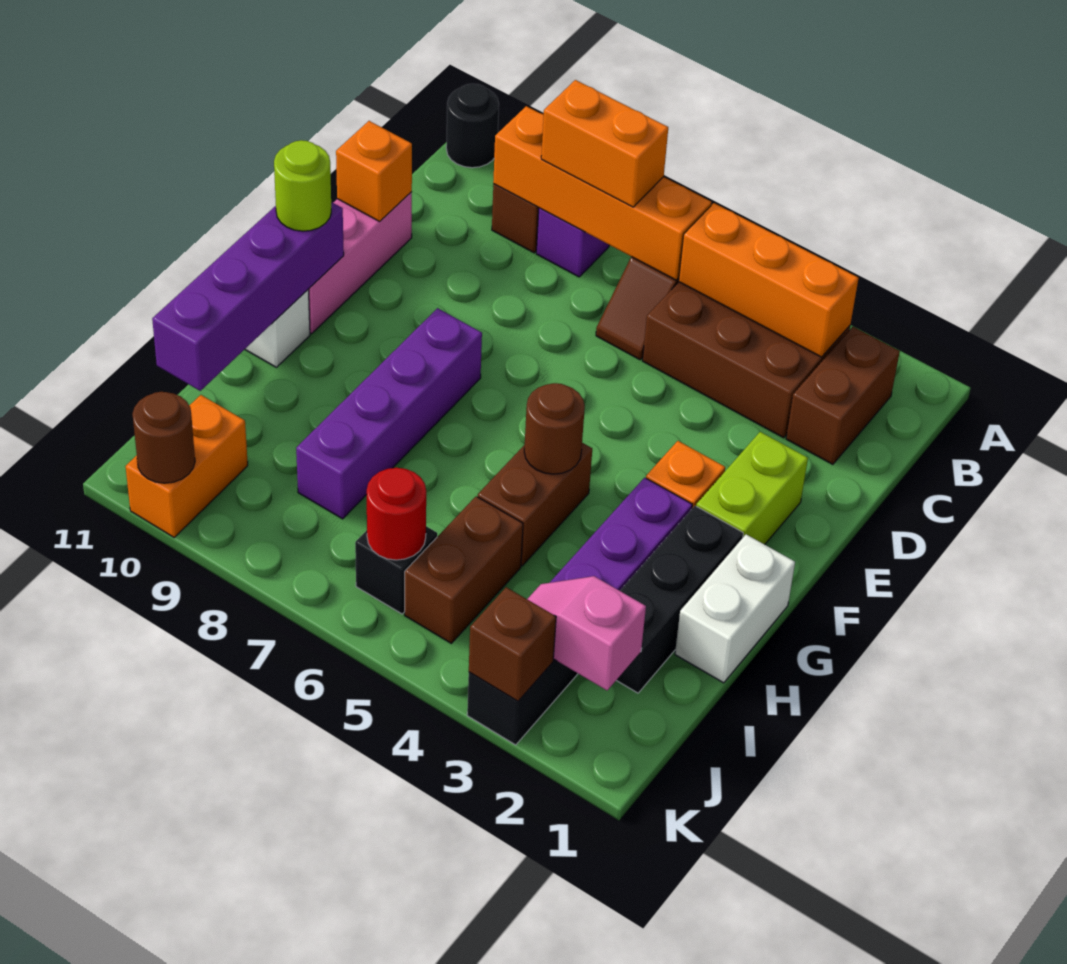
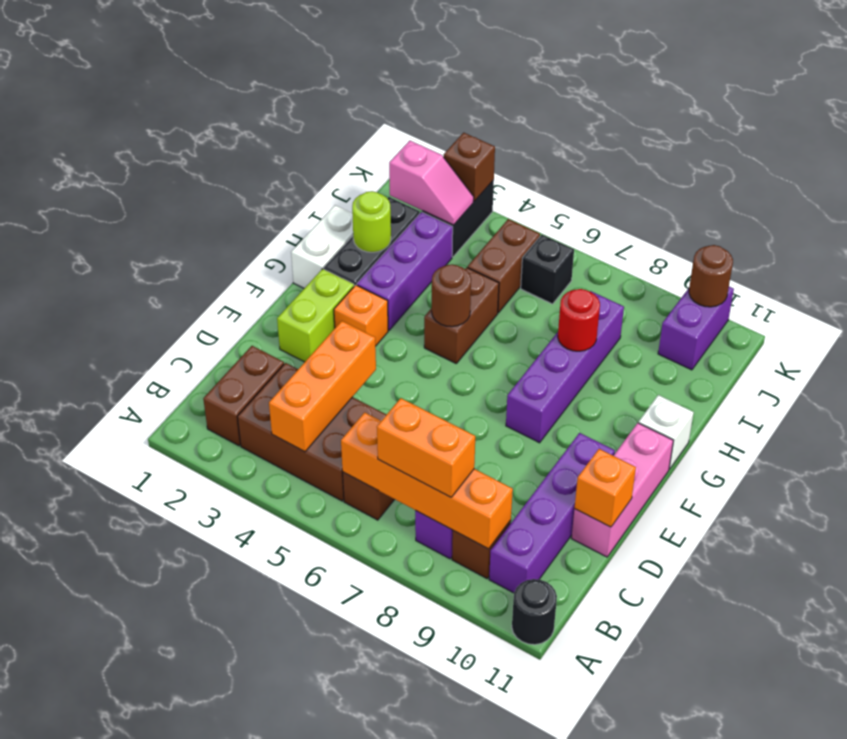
orange brick B3:B5 level 2 -> orange brick B4:D4 level 2
purple brick F11:I11 level 2 -> purple brick B10:E10 level 1
lime round brick F11 level 3 -> lime round brick H2 level 2
red round brick J6 level 2 -> red round brick H8 level 2
orange brick J10:K10 level 1 -> purple brick J10:K10 level 1

